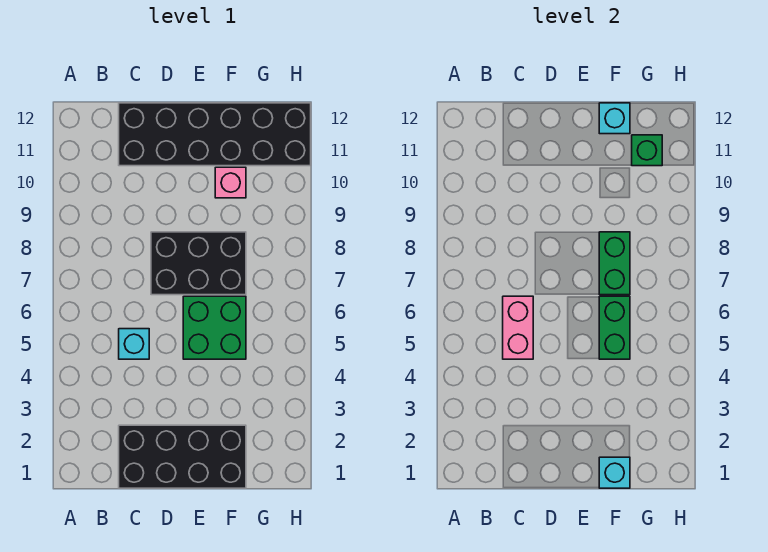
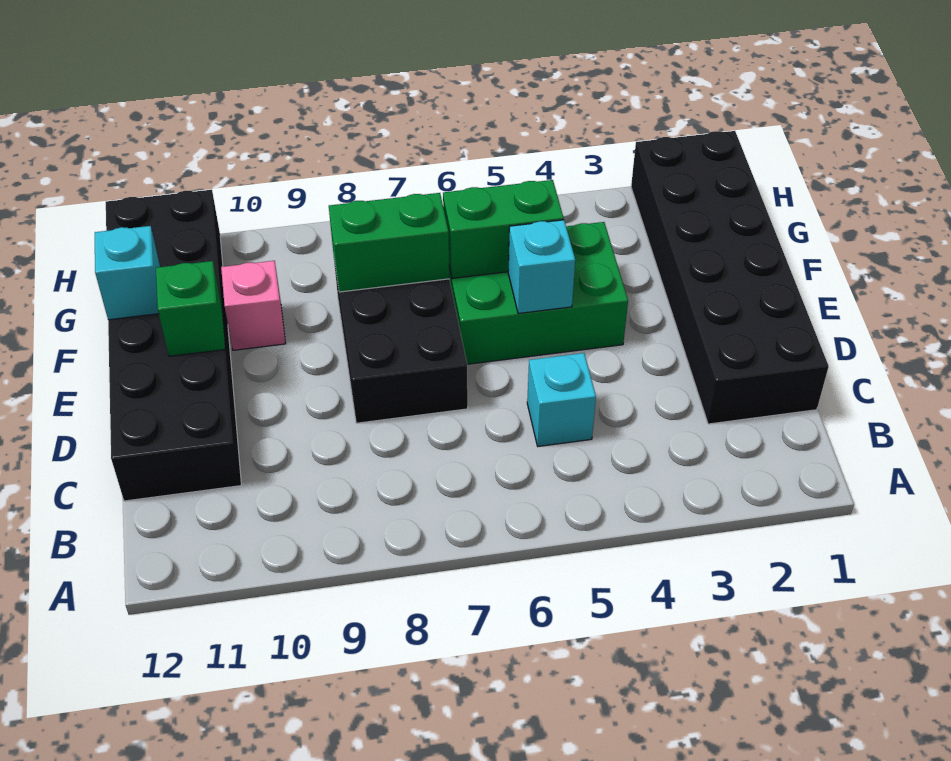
black brick C1:F2 level 1 -> black brick C1:H2 level 1
pink brick C5:C6 level 2 -> none
green brick E5:F6 level 1 -> green brick E4:F6 level 1
cyan brick F1 level 2 -> cyan brick E5 level 2
green brick G11 level 2 -> green brick E11 level 2

